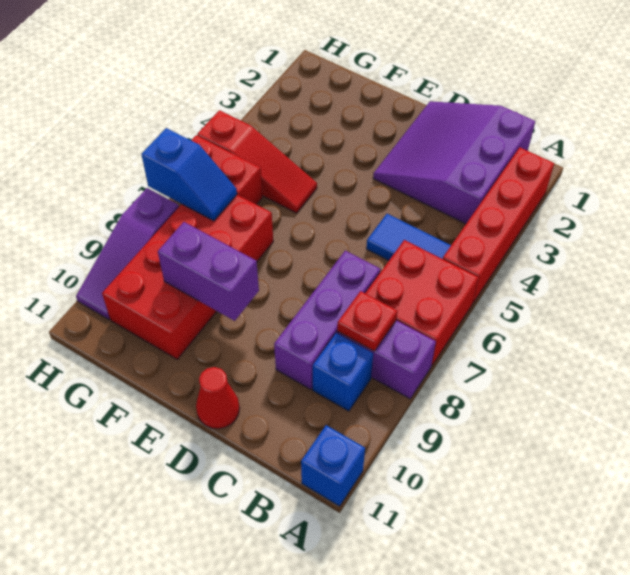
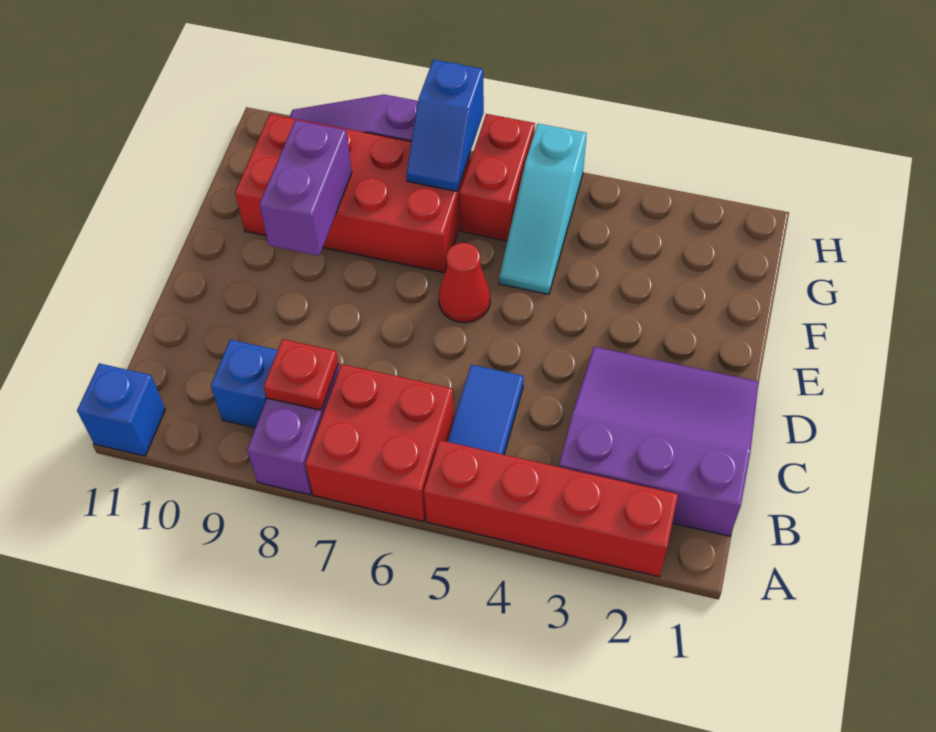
purple brick C7:C9 level 1 -> none
red cone D11 level 1 -> red cone E6 level 1
red slope F5:H5 level 1 top H -> cyan slope F5:H5 level 1 top H

